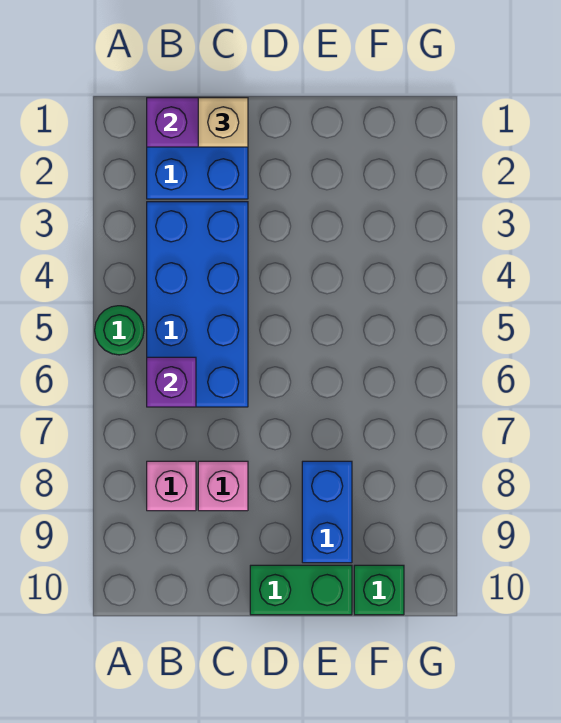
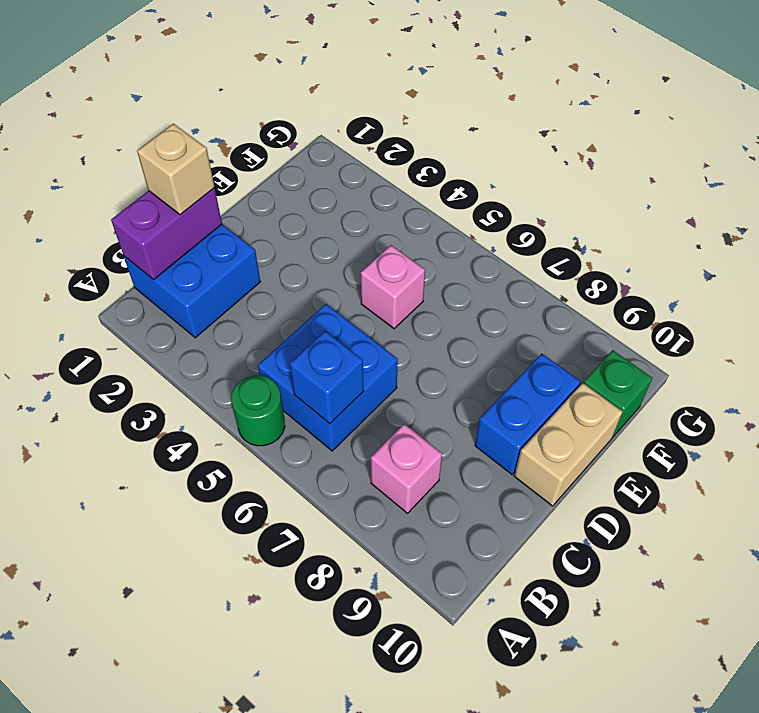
blue brick B3:C6 level 1 -> blue brick B5:C6 level 1
purple brick B6 level 2 -> blue brick B6 level 2
pink brick C8 level 1 -> pink brick E5 level 1
green brick D10:E10 level 1 -> tan brick D10:E10 level 1
blue brick E8:E9 level 1 -> blue brick D9:E9 level 1

